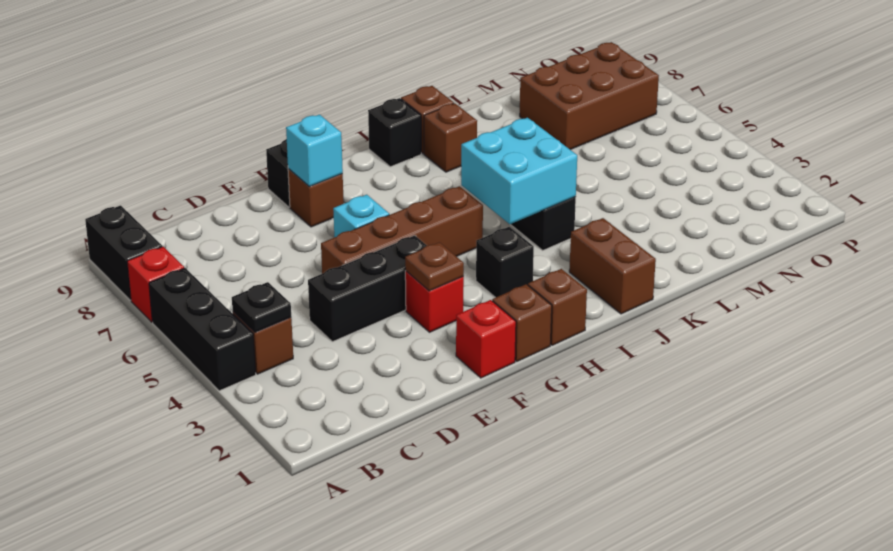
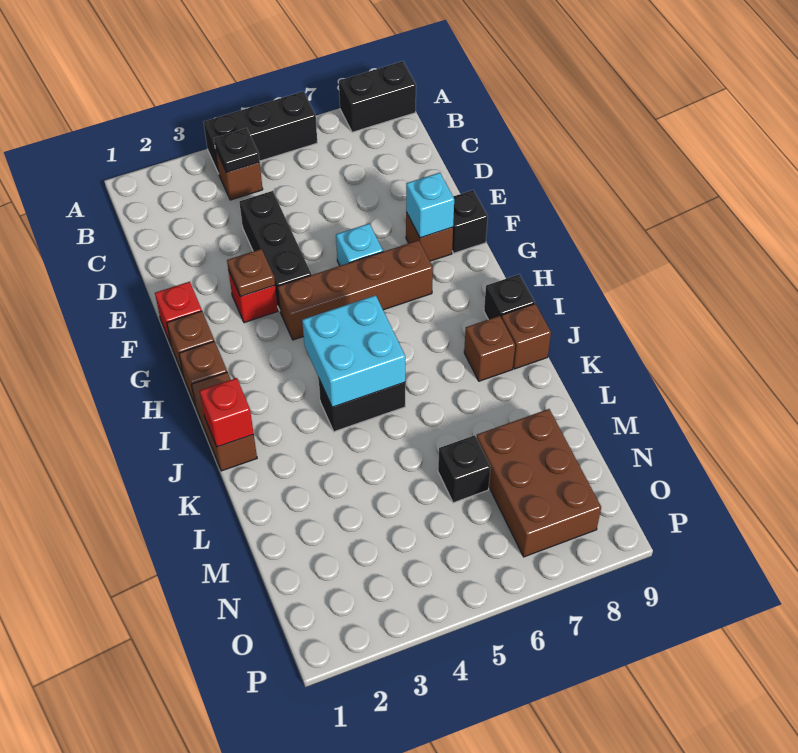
red brick A7 level 1 -> red brick J1 level 2
brown brick E5:H5 level 1 -> brown brick G4:G7 level 1
black brick H3 level 1 -> black brick M6 level 1
brown brick J1:J2 level 1 -> brown brick I1:J1 level 1

